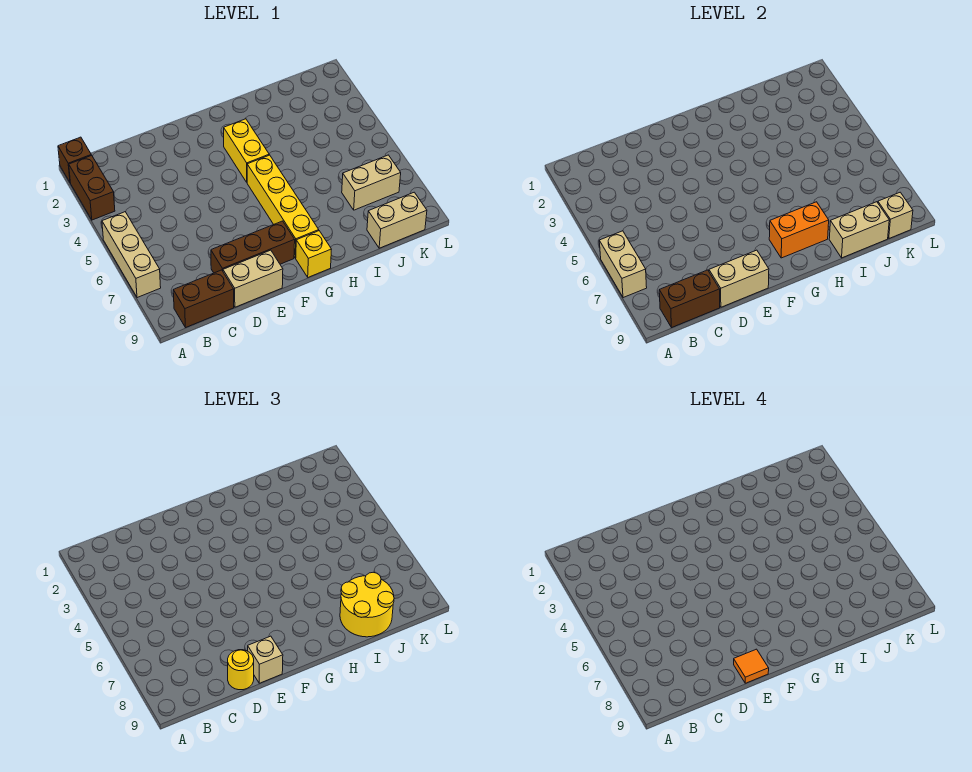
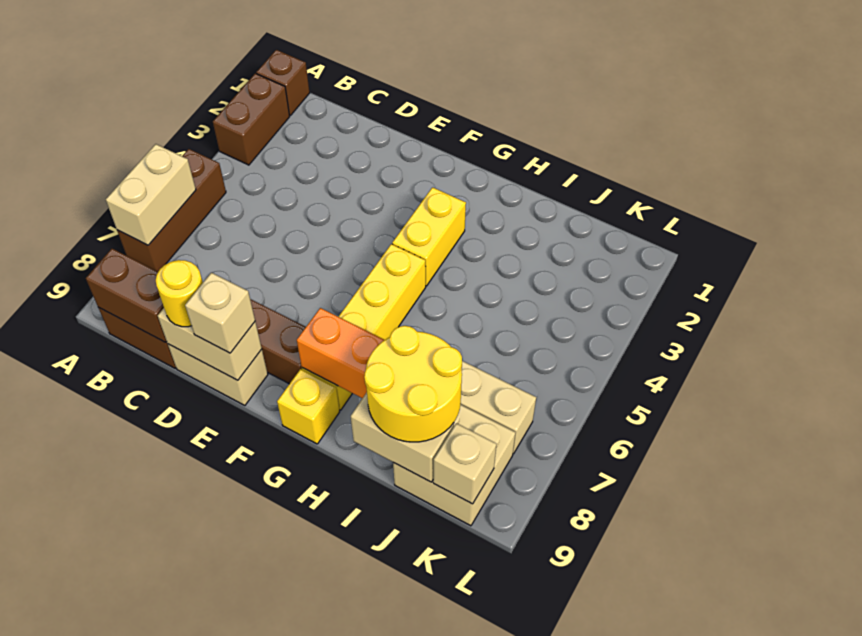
tan brick A5:A7 level 1 -> brown brick A5:A7 level 1
orange tile E9 level 4 -> none
tan brick J9:K9 level 1 -> tan brick J8:K9 level 1

